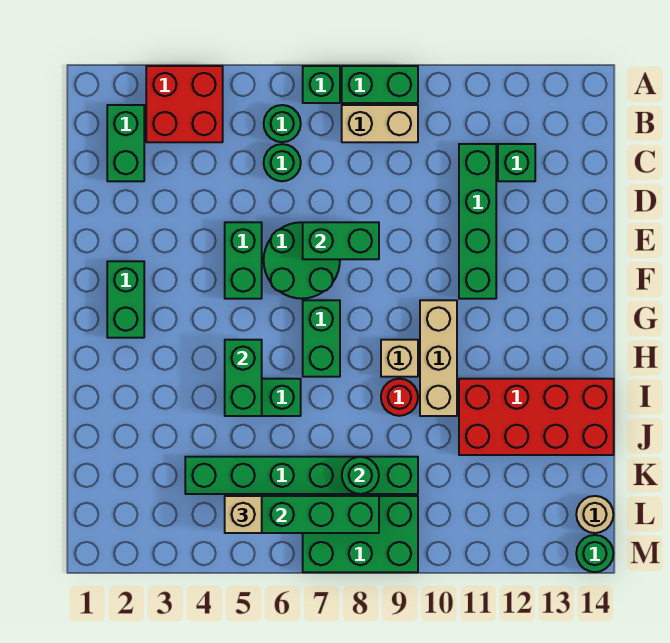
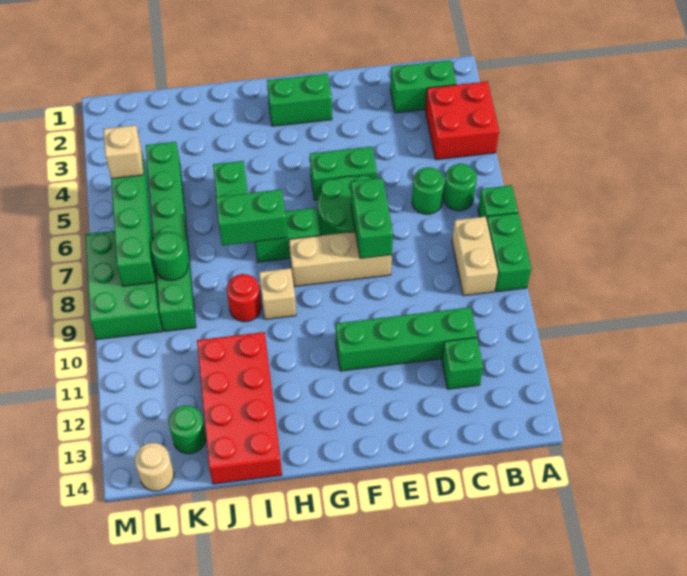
tan brick G10:I10 level 1 -> tan brick E8:G8 level 1
green brick H5:I5 level 2 -> green brick H7:I7 level 2
green round brick M14 level 1 -> green round brick K13 level 1

